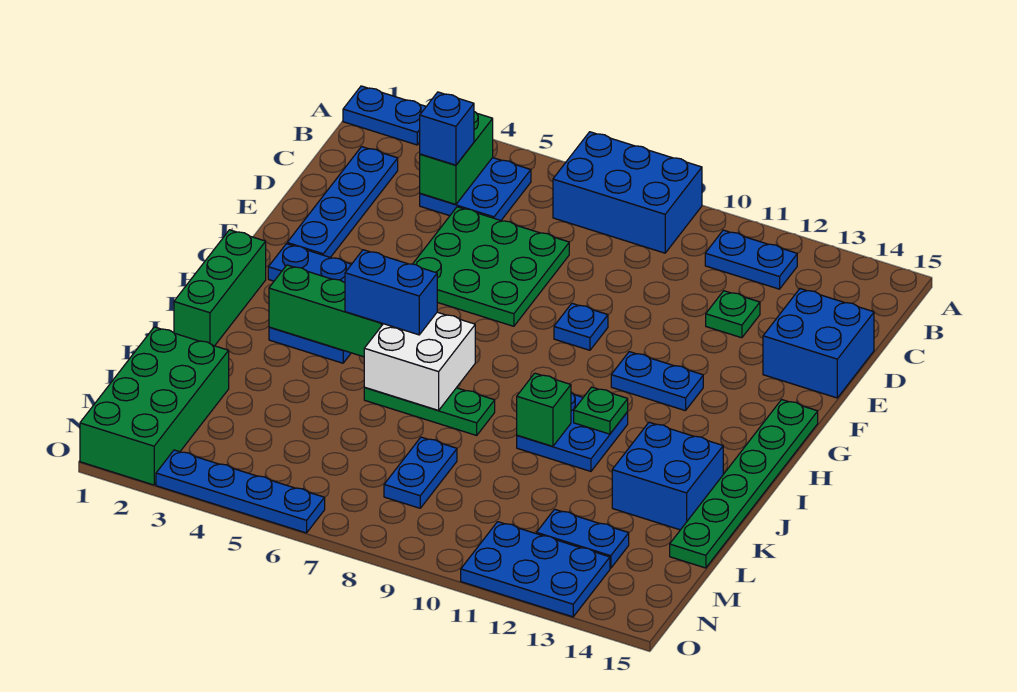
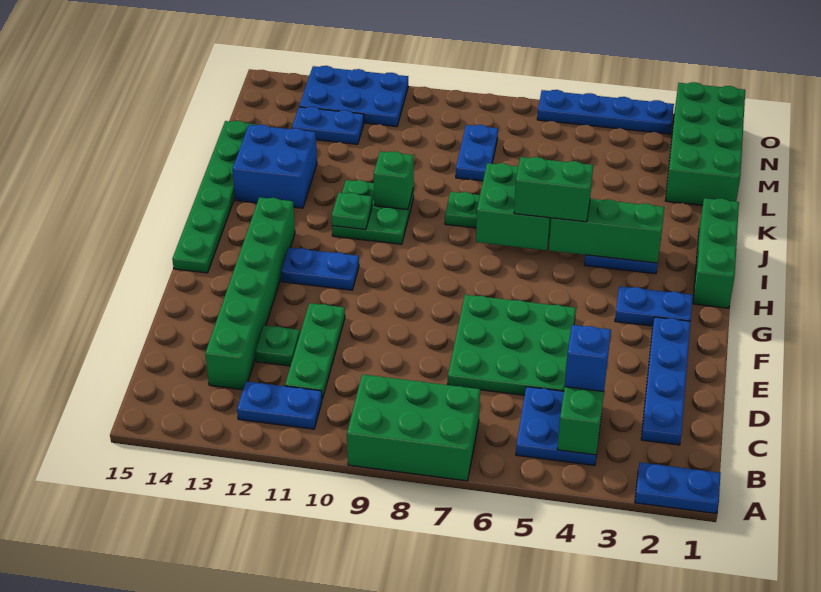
blue brick A7:B9 level 1 -> green brick A7:B9 level 1
none -> green plate C11:E11 level 1
none -> green brick C13:H13 level 1
blue brick D14:E15 level 1 -> none
blue plate F9 level 1 -> none
blue brick I5:I6 level 3 -> green brick I5:I6 level 3
white brick I6:J7 level 2 -> green brick I6:J7 level 2
blue plate I10:J11 level 1 -> green plate I10:J11 level 1

